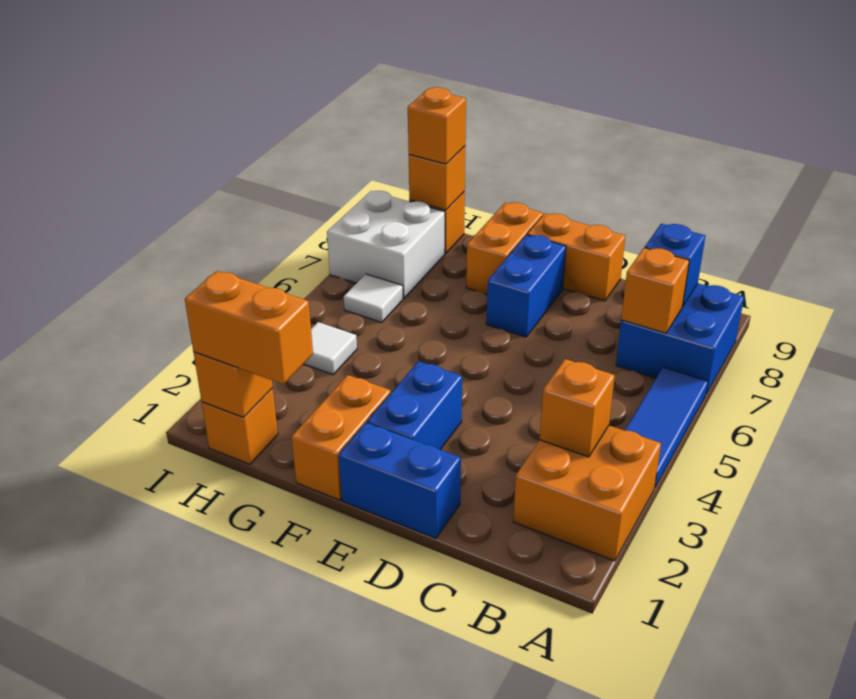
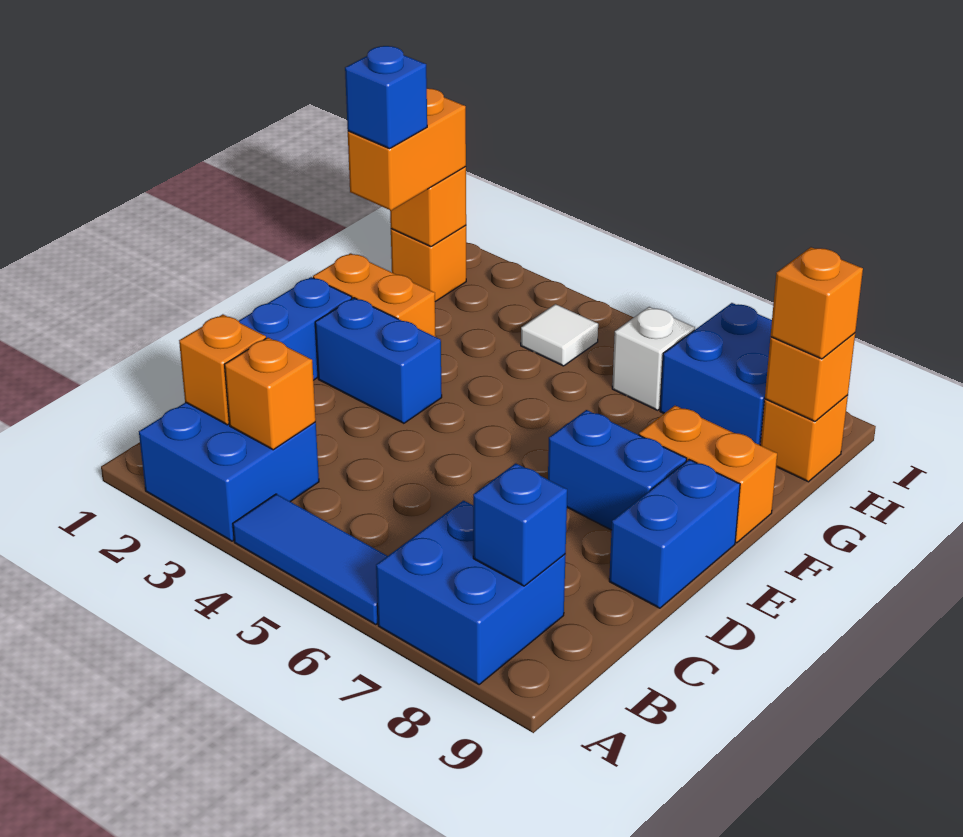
orange brick A2:B3 level 1 -> blue brick A2:B3 level 1
orange brick B7 level 2 -> orange brick B2 level 2
orange brick D9:E9 level 1 -> blue brick D9:E9 level 1
none -> blue brick G1 level 4
white tile H6 level 1 -> white brick H6 level 1
white brick H7:I8 level 1 -> blue brick H7:I8 level 1

